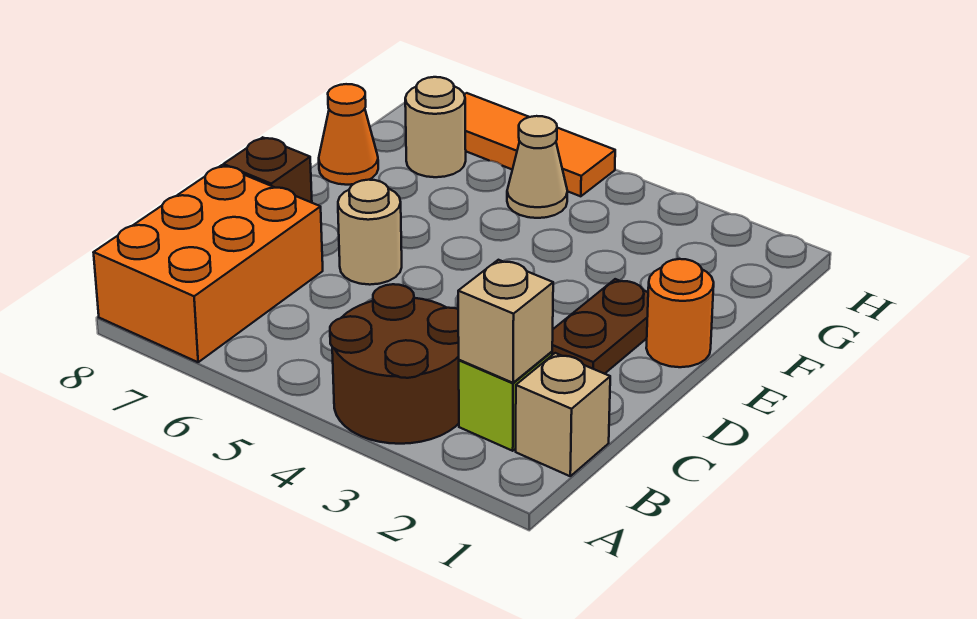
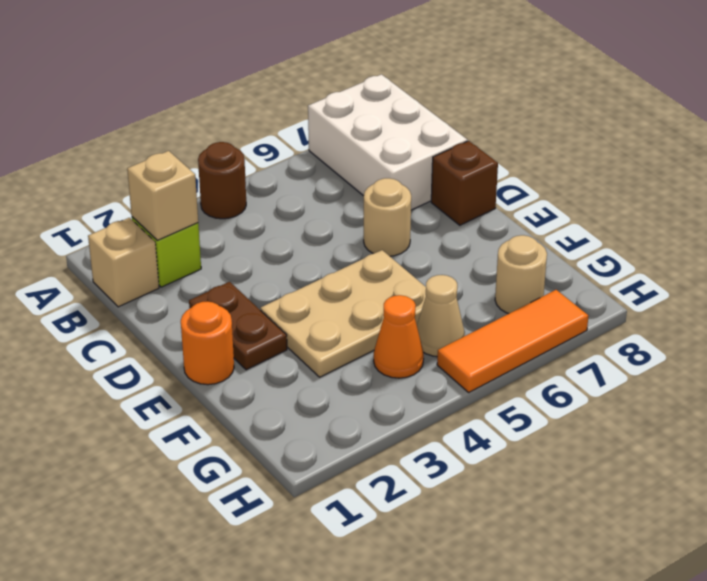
brown round brick A3:B4 level 1 -> brown round brick A4 level 1
orange brick A7:C8 level 1 -> white brick A7:C8 level 1
none -> tan plate E3:F5 level 1
orange cone F8 level 1 -> orange cone G4 level 1

